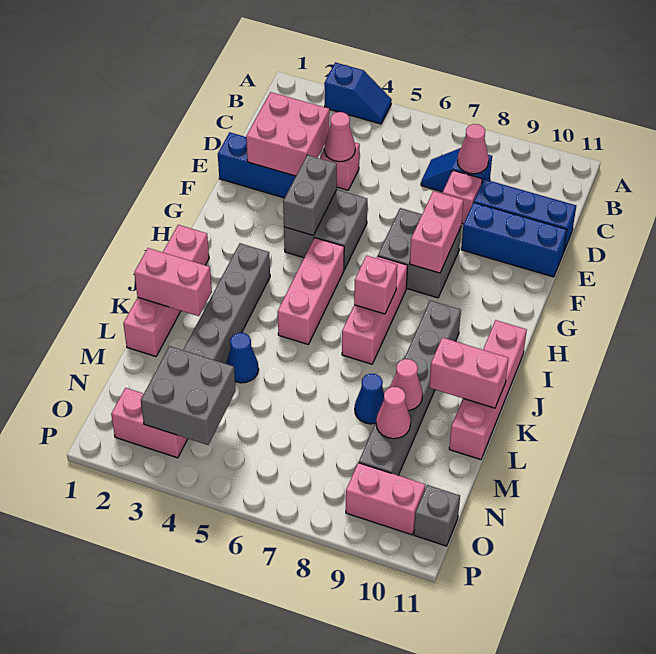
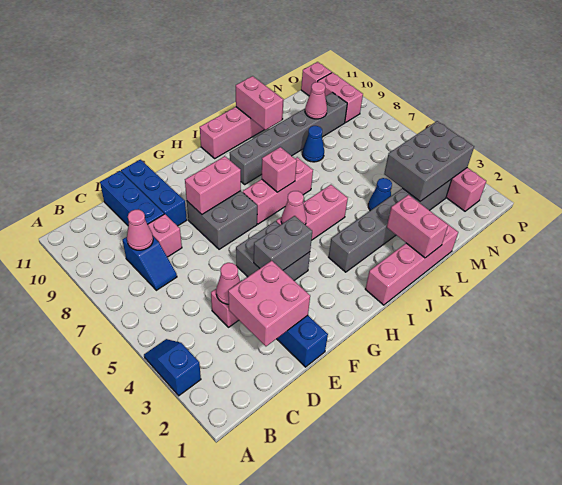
pink cone L9 level 2 -> pink cone H5 level 2
grey brick N3:O4 level 2 -> grey brick M3:O4 level 2
grey brick O11 level 1 -> pink brick O11 level 1

